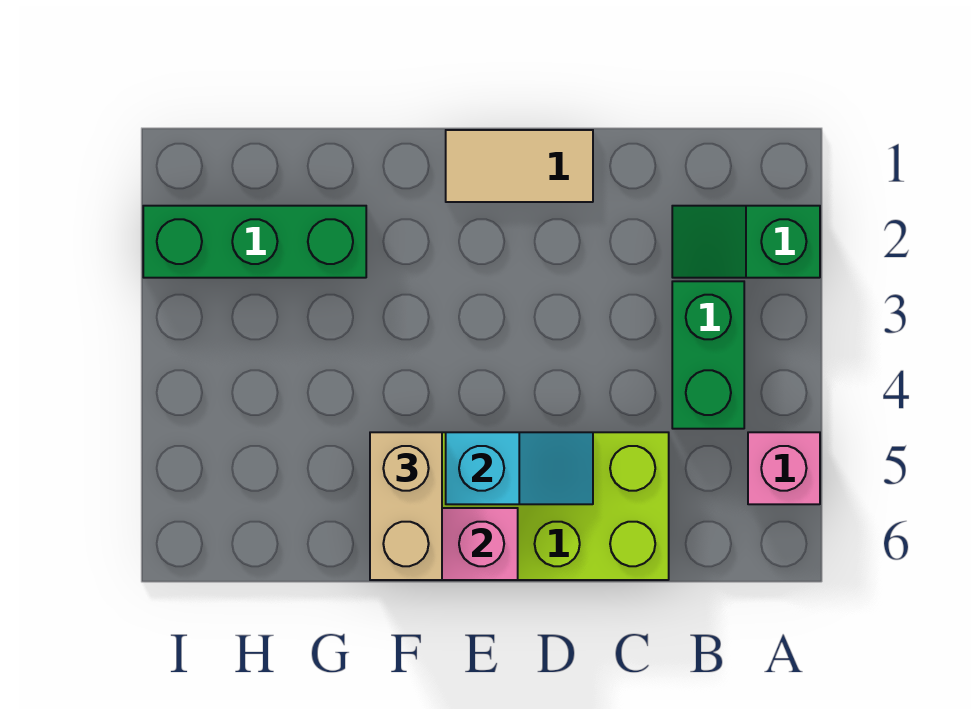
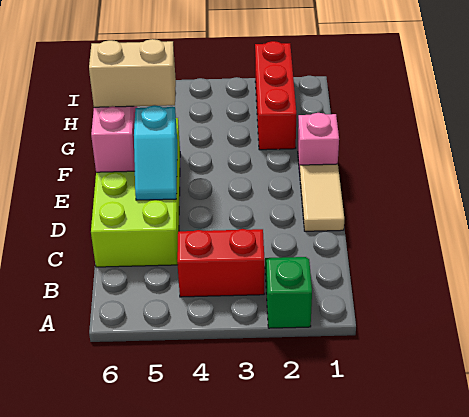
pink brick A5 level 1 -> pink brick F1 level 1
green brick B3:B4 level 1 -> red brick B3:B4 level 1
green brick G2:I2 level 1 -> red brick G2:I2 level 1

